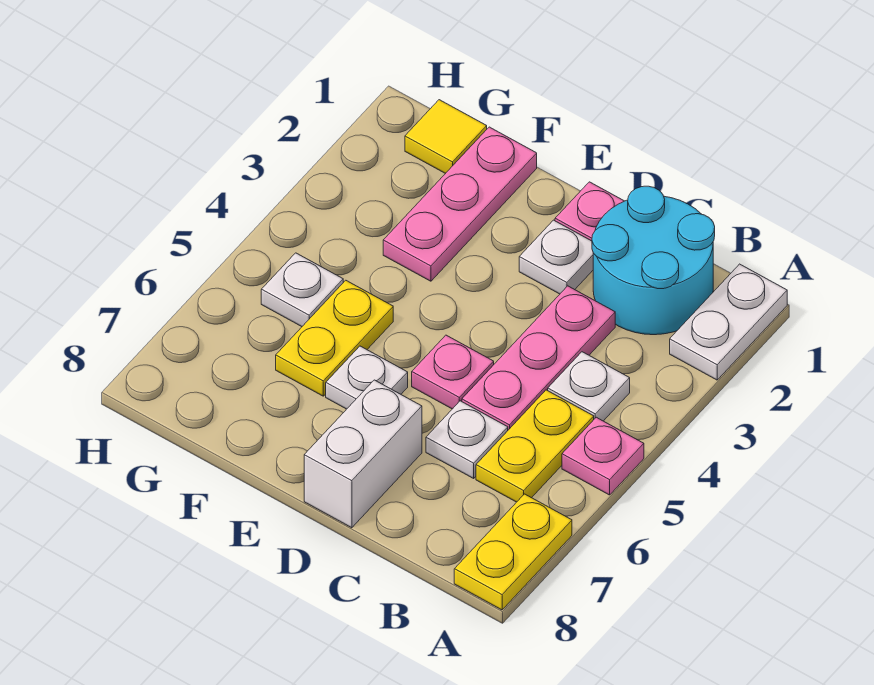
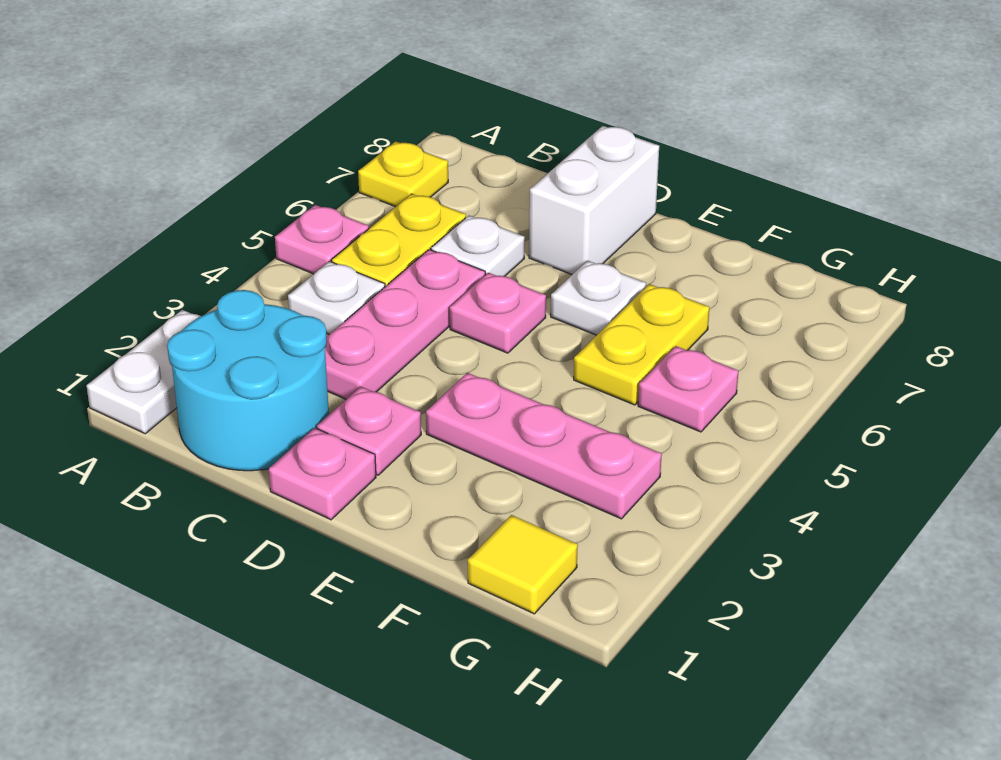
yellow plate A7:A8 level 1 -> yellow plate A7 level 1
white plate D2 level 1 -> pink plate D2 level 1
pink plate F1:F3 level 1 -> pink plate E3:G3 level 1
white plate G5 level 1 -> pink plate G5 level 1

